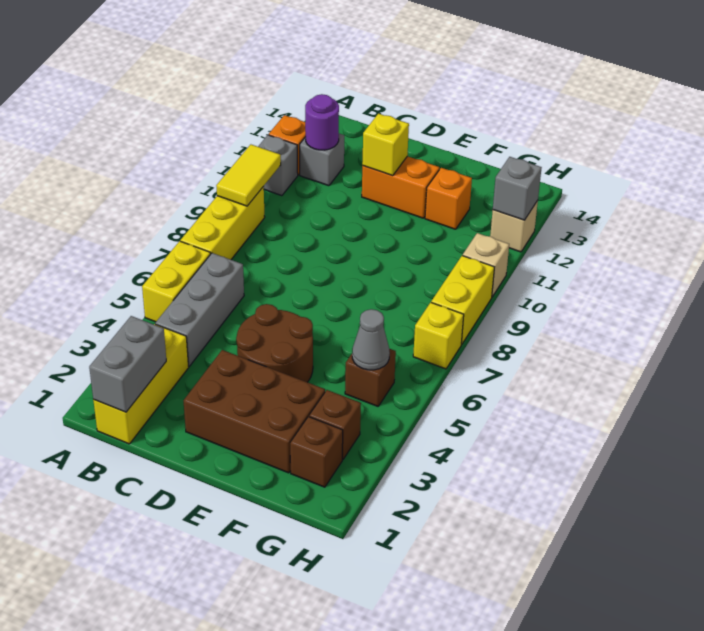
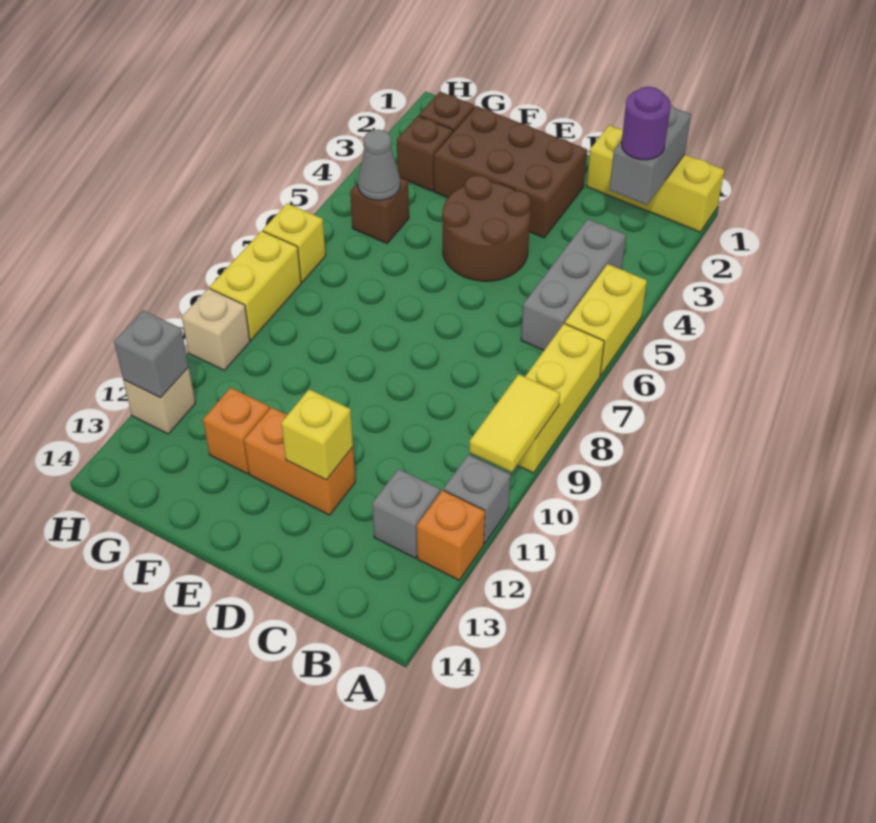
yellow brick B1:B3 level 1 -> yellow brick A1:C1 level 1
purple round brick B12 level 2 -> purple round brick B2 level 3

